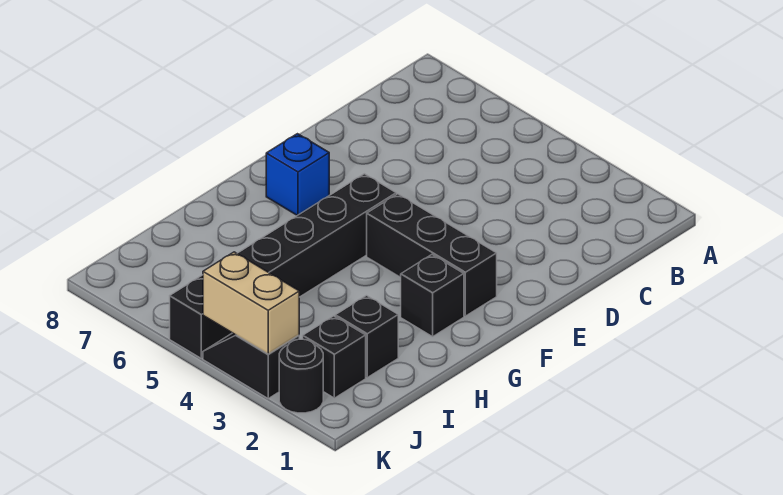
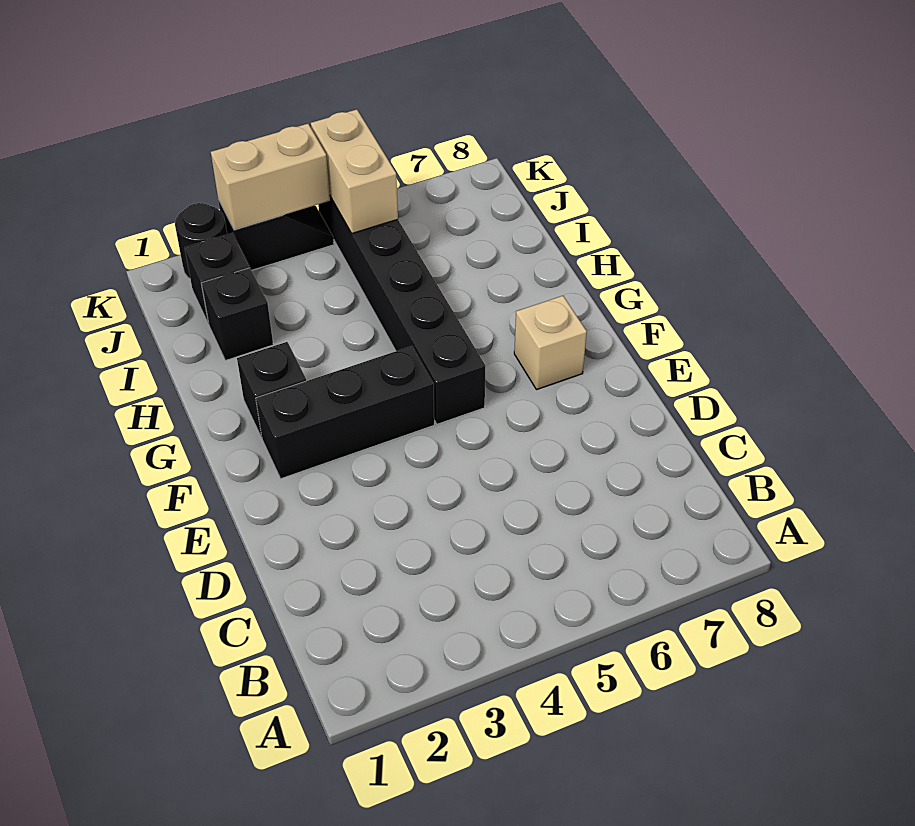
blue brick F7 level 1 -> tan brick F7 level 1
none -> tan brick J5:K5 level 2

